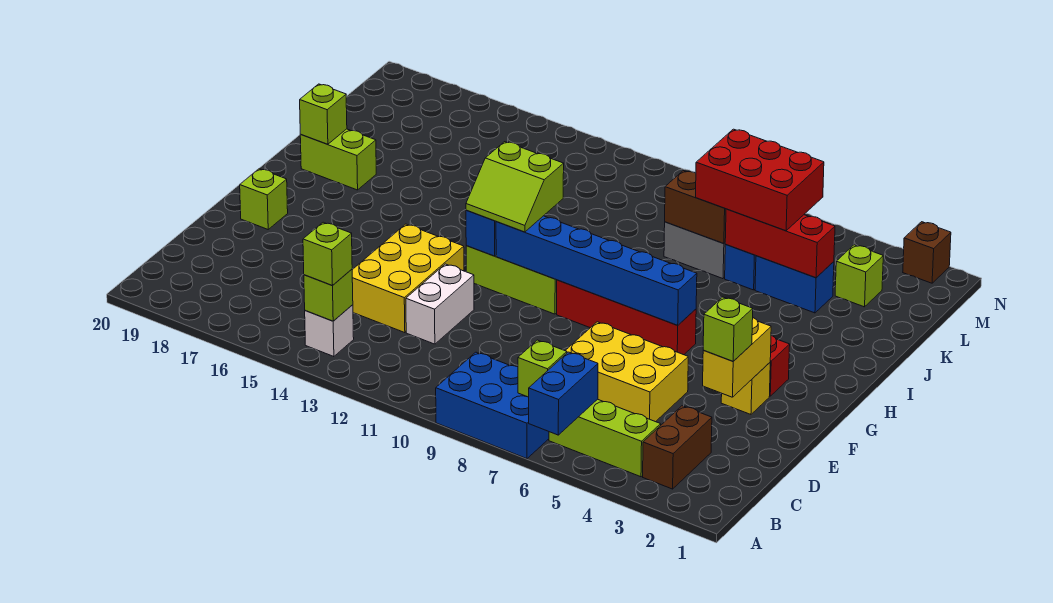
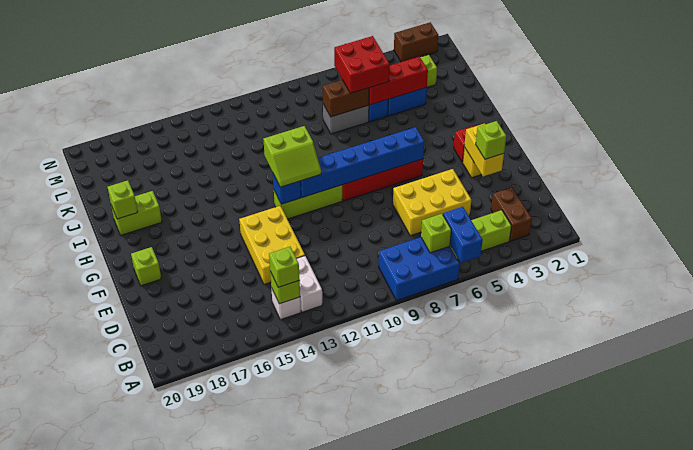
white brick D12:E12 level 1 -> white brick B13:C13 level 1
red brick K5:L7 level 3 -> red brick K6:L7 level 3
brown brick N2 level 1 -> brown brick N2:N3 level 1

